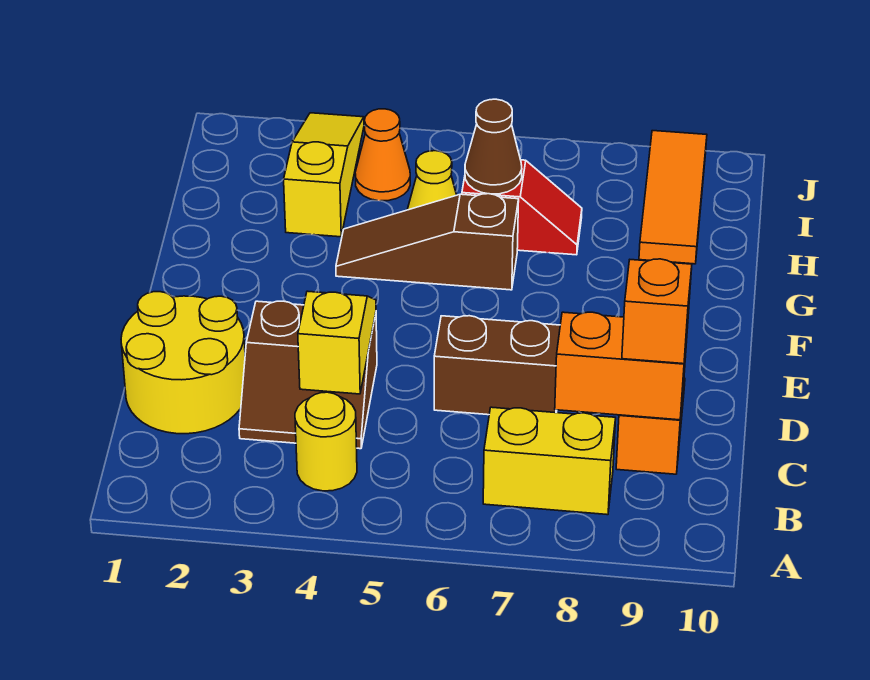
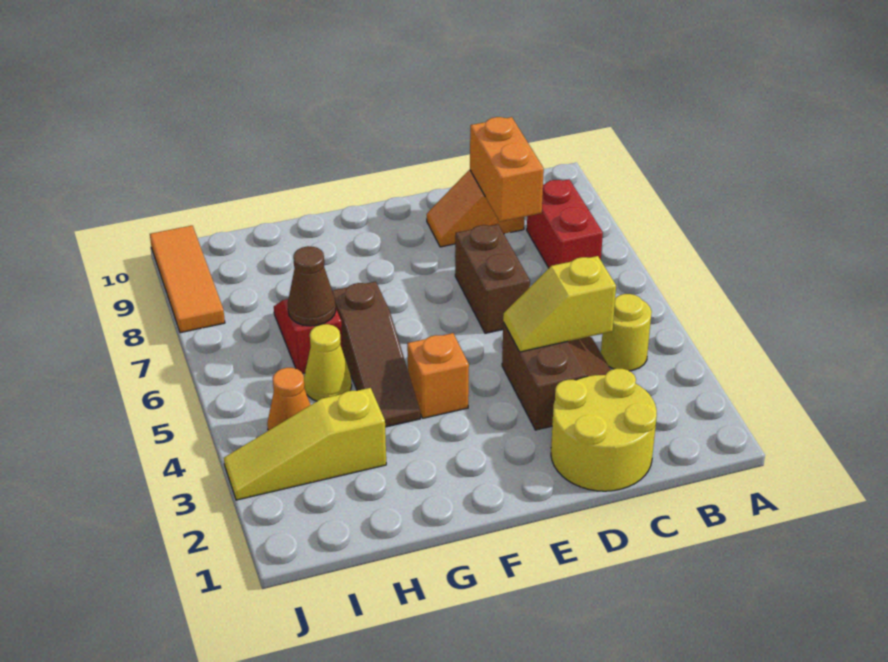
yellow brick B7:B8 level 1 -> red brick B7:B8 level 1
orange brick C9 level 3 -> orange brick F4 level 1
orange tile H9:J9 level 1 -> orange tile J8:J10 level 1

